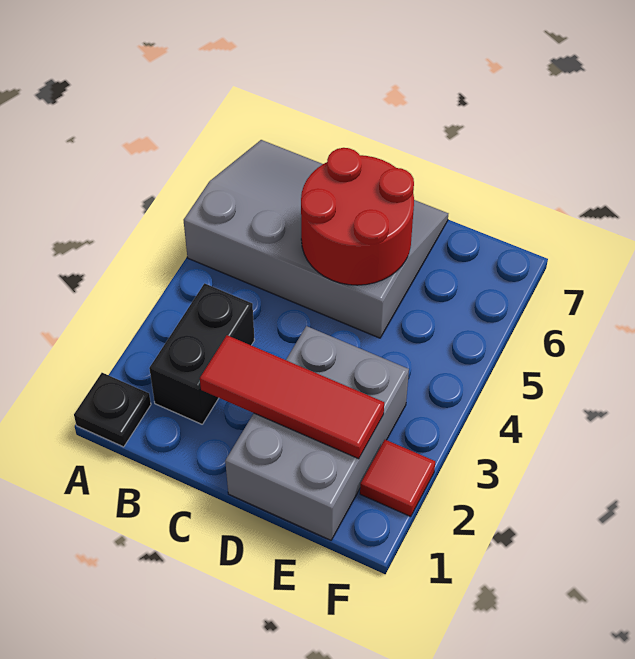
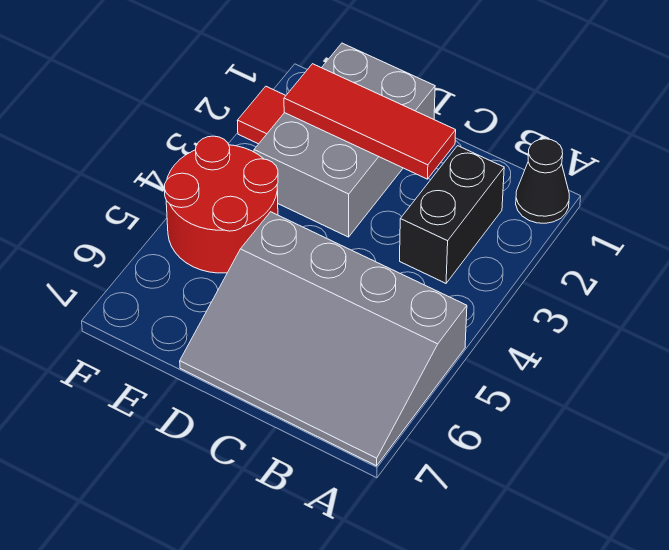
black plate A1 level 1 -> black cone A1 level 1
red round brick C5:D6 level 2 -> red round brick E4:F5 level 1

